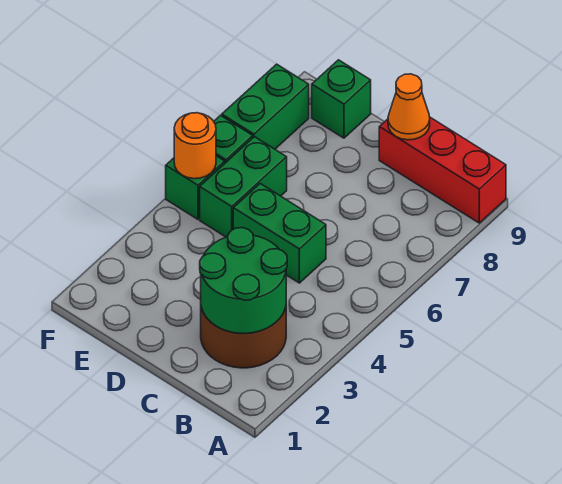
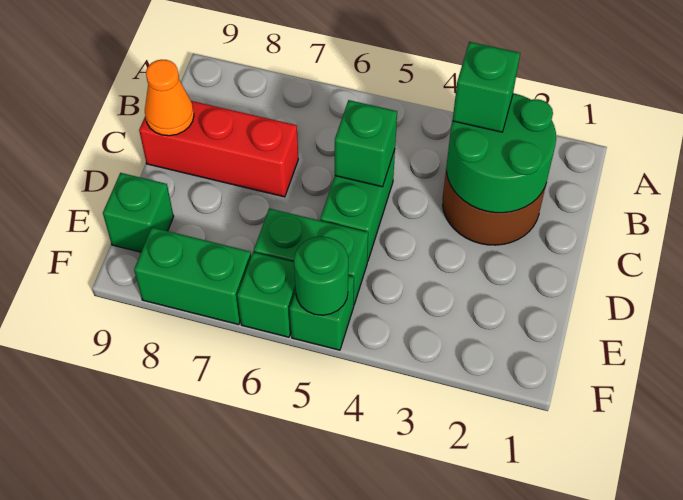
red brick A9:C9 level 1 -> red brick C7:C9 level 1
none -> green brick B3 level 3
none -> green brick C5 level 2
orange round brick F5 level 2 -> green round brick F5 level 2

